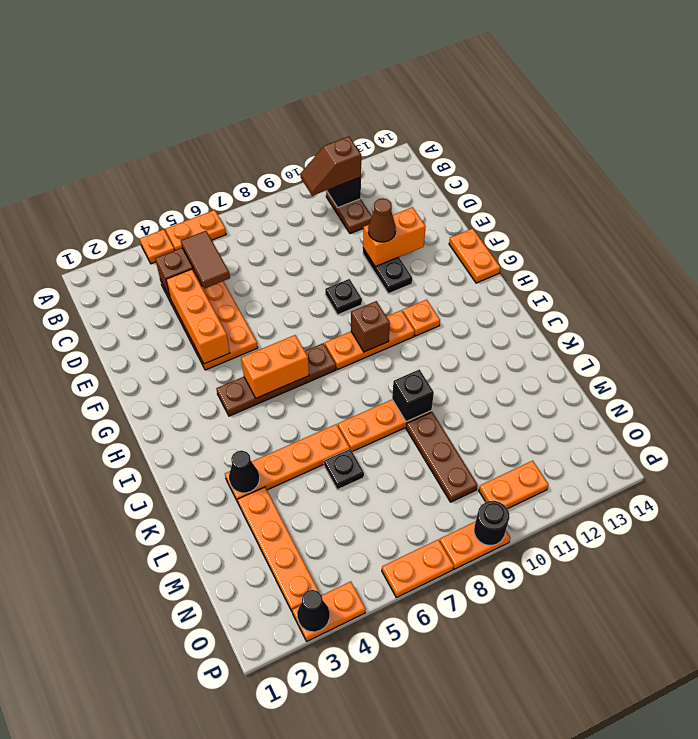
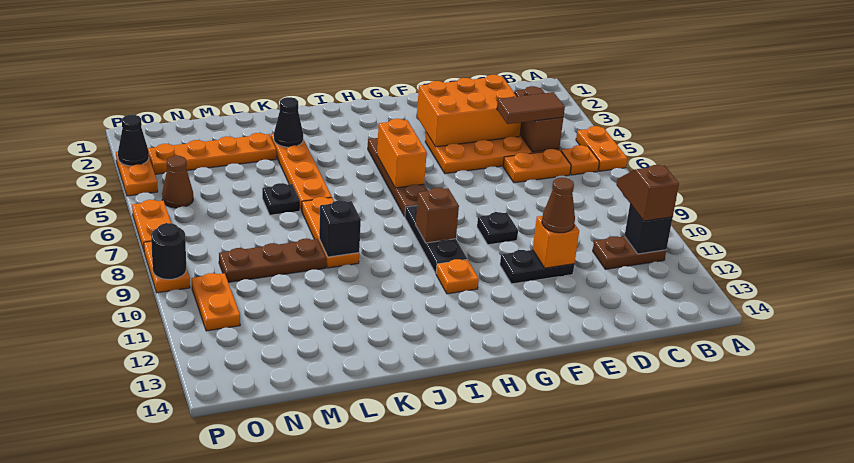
orange plate A4 level 1 -> orange plate B6 level 1
orange brick D4:F4 level 2 -> orange brick D3:F4 level 2
orange brick E11:E12 level 2 -> orange brick E11 level 2
orange plate F14:G14 level 1 -> orange plate C6:D6 level 1
orange plate H8:H10 level 1 -> black plate H8:H10 level 1
none -> brown cone O5 level 1

